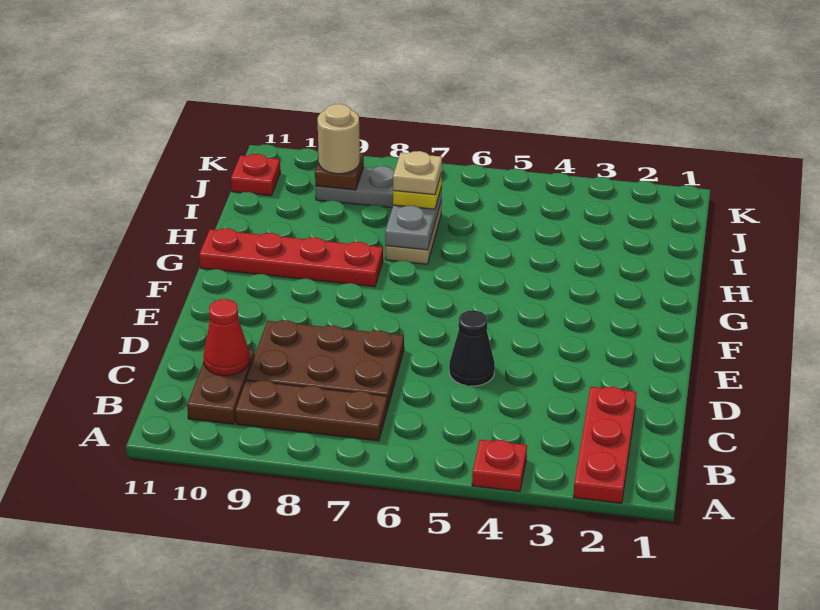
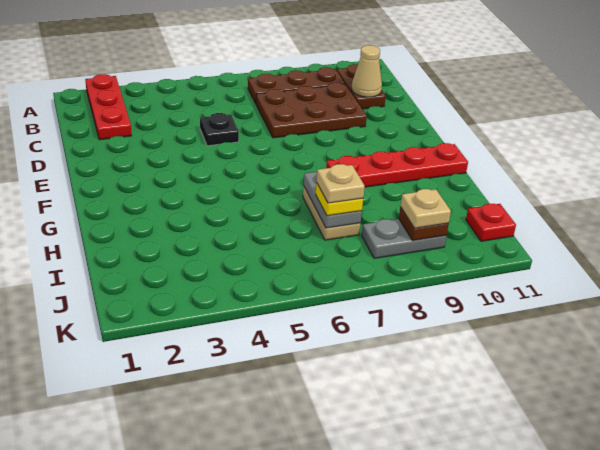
red plate A4 level 1 -> none
red cone C10 level 2 -> tan cone C10 level 2
black cone D5 level 1 -> black plate D5 level 1
tan round brick J9 level 3 -> tan plate J9 level 3

